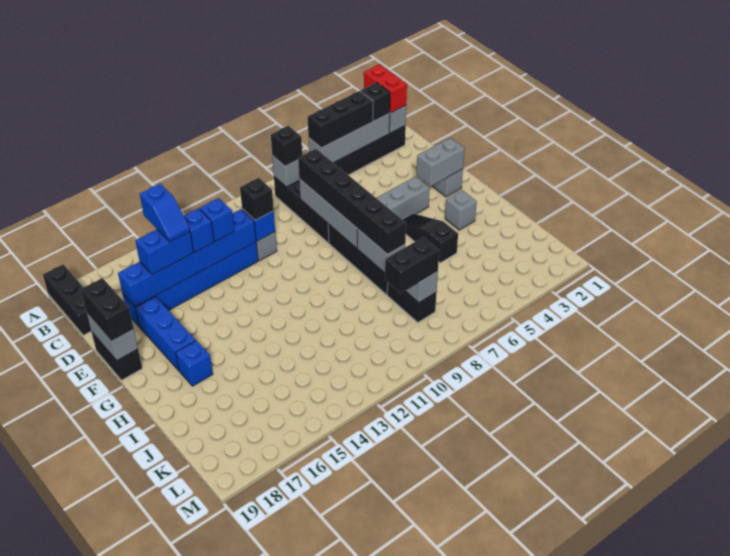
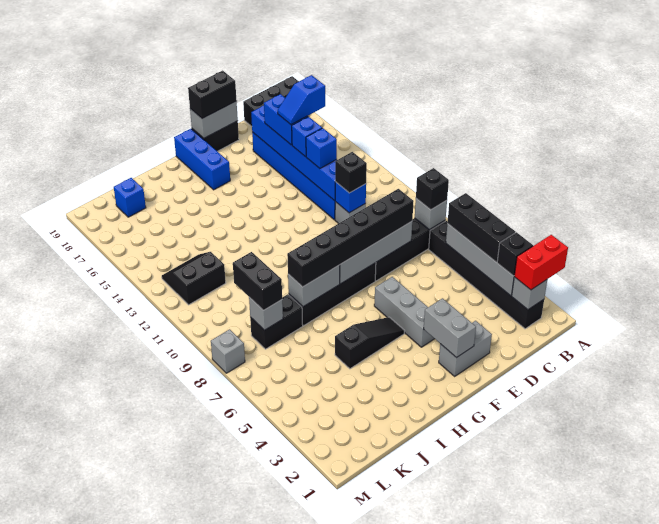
blue brick E17:G17 level 1 -> blue brick G17:G19 level 1
grey brick H3 level 1 -> grey brick M8 level 1
blue brick H17 level 1 -> blue brick K18 level 1
none -> black slope K12:L13 level 1 top 12

